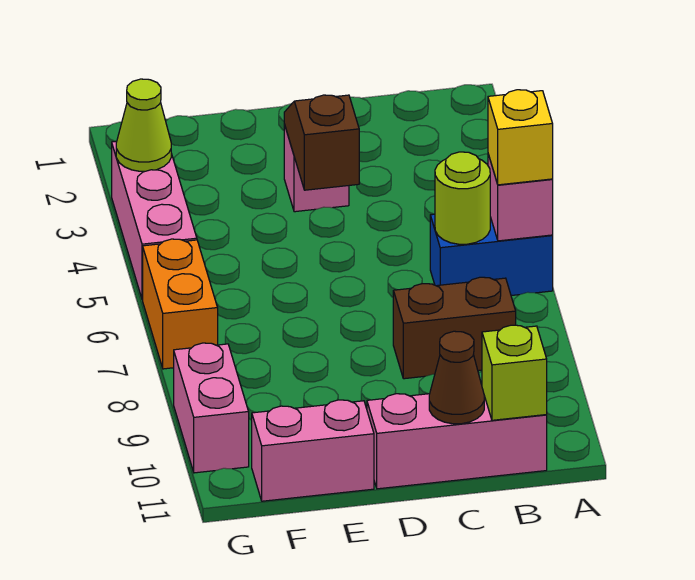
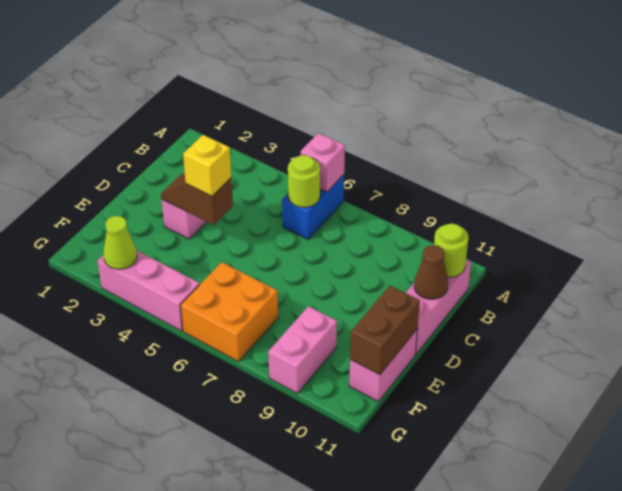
yellow brick A6 level 3 -> yellow brick D4 level 3
brown brick B8:C8 level 1 -> brown brick E11:F11 level 2
lime brick B11 level 2 -> lime round brick B11 level 2
orange brick G6:G7 level 1 -> orange brick F6:G7 level 1
pink brick G9:G10 level 1 -> pink brick F9:G9 level 1

